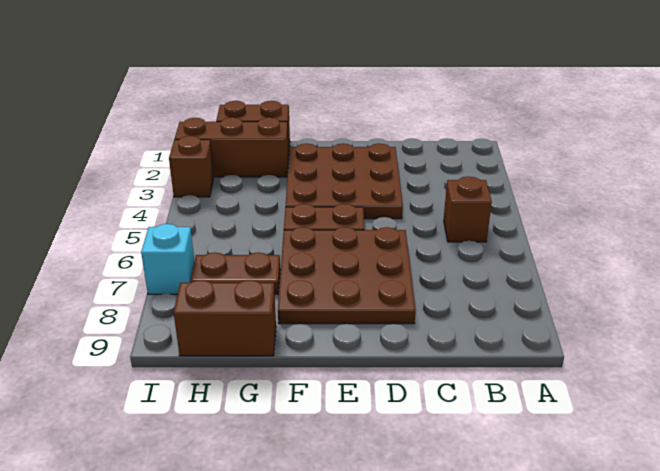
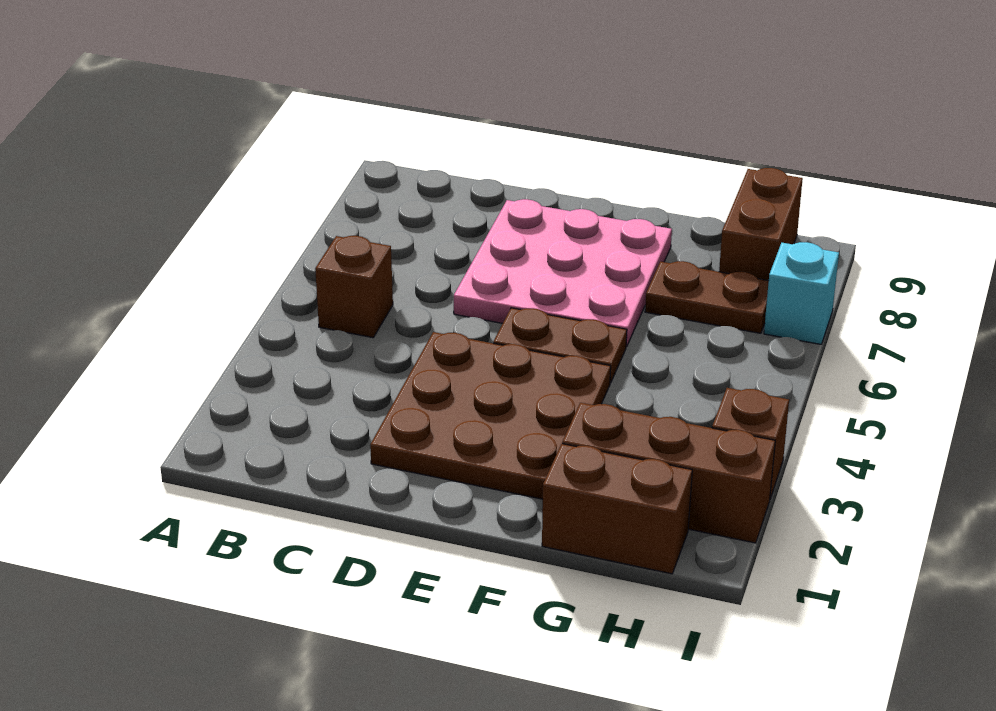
brown plate D6:F8 level 1 -> pink plate D6:F8 level 1
brown brick G9:H9 level 1 -> brown brick H8:H9 level 1

